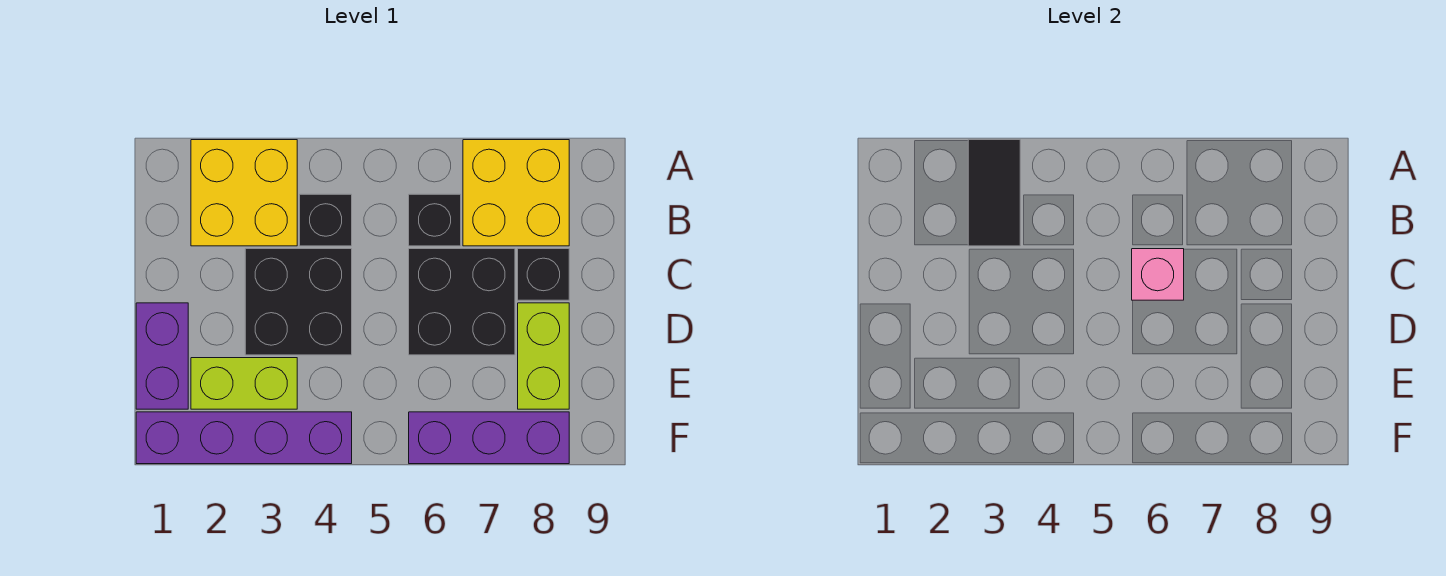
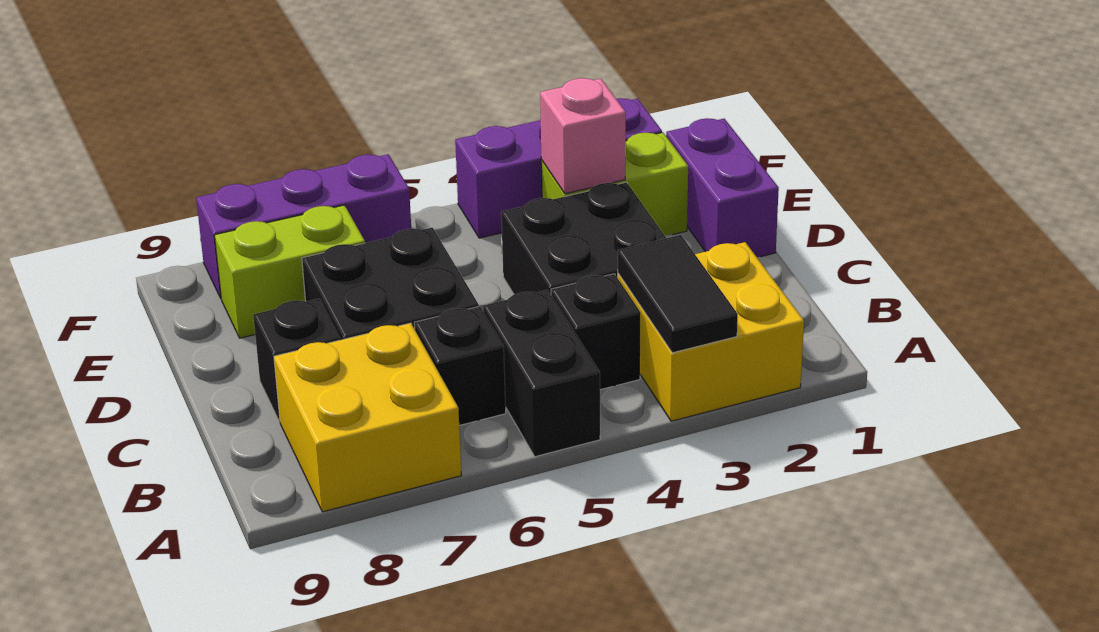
none -> black brick A5:B5 level 1
pink brick C6 level 2 -> pink brick E3 level 2
lime brick D8:E8 level 1 -> lime brick E7:E8 level 1
purple brick F1:F4 level 1 -> purple brick F2:F4 level 1

